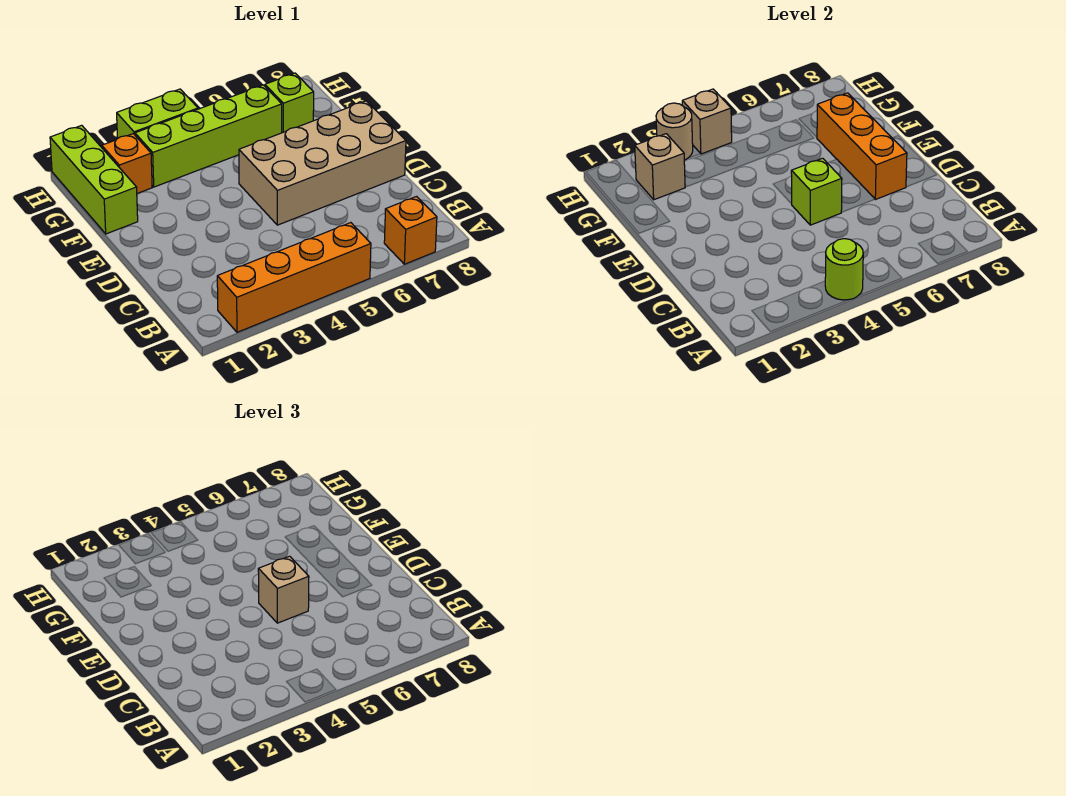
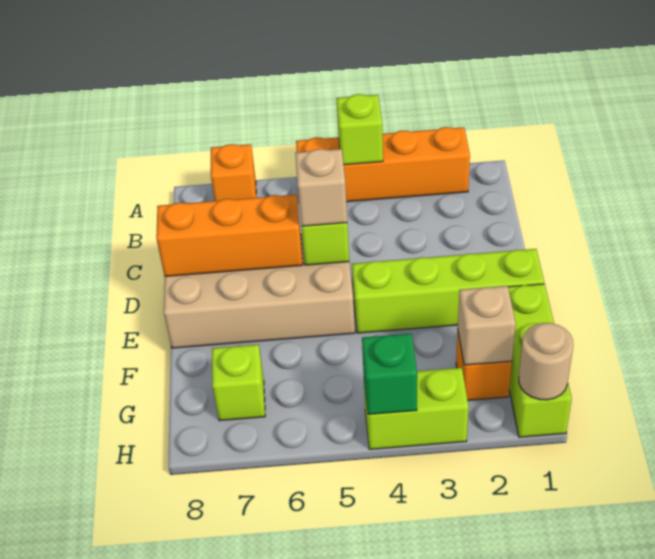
lime round brick A4 level 2 -> lime brick A4 level 2
orange brick D7:F7 level 2 -> orange brick D6:D8 level 2
lime brick G3:G6 level 1 -> lime brick E1:E4 level 1
tan round brick H3 level 2 -> tan round brick H1 level 2
tan brick H4 level 2 -> green brick H4 level 2

